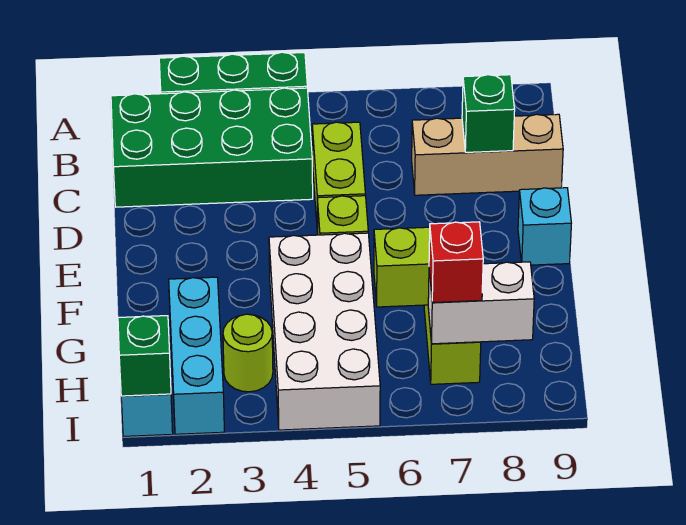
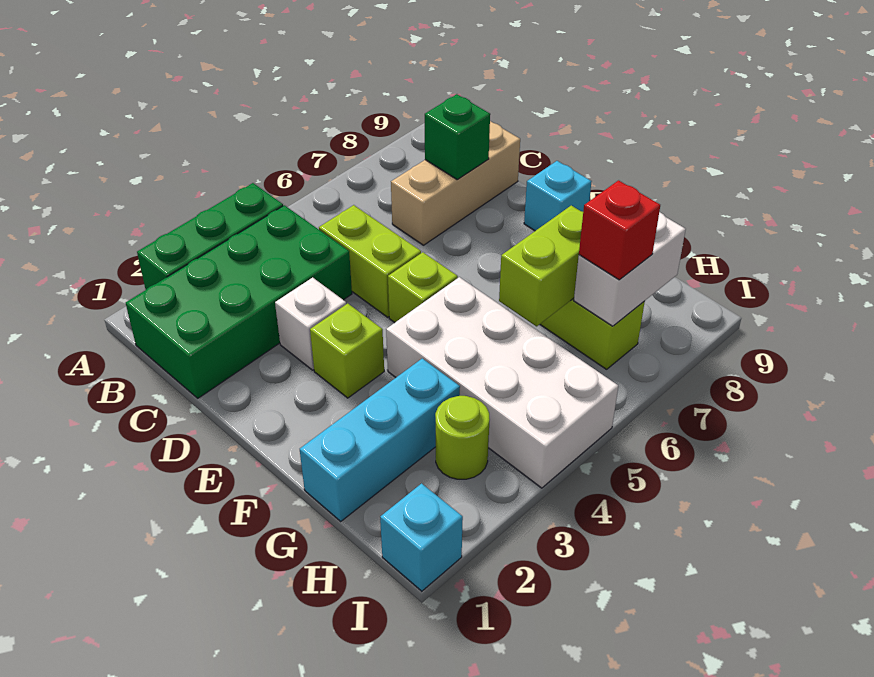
none -> white brick D3 level 1
none -> lime brick E3 level 1
cyan brick G2:I2 level 1 -> cyan brick G1:G3 level 1
green brick I1 level 2 -> none

